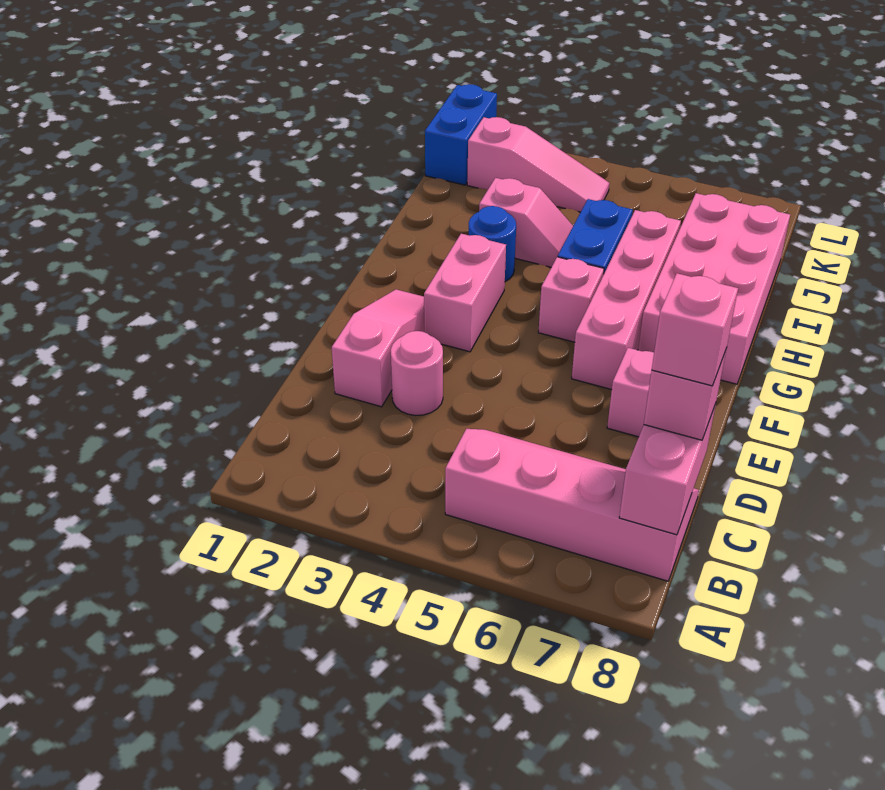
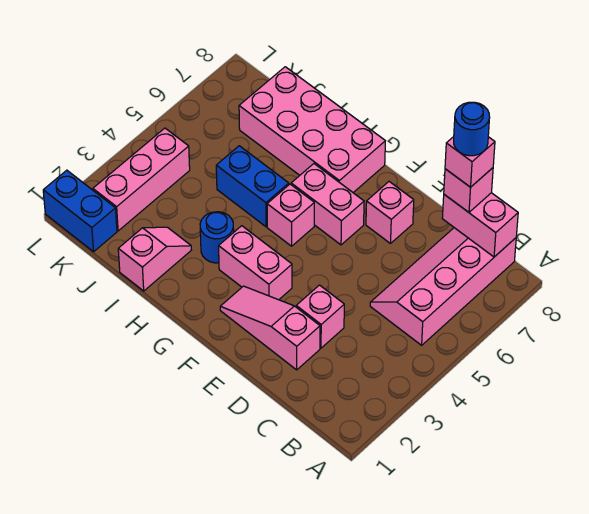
none -> blue round brick C8 level 5
pink round brick D3 level 1 -> pink brick D3 level 1
pink brick F6:I6 level 1 -> pink brick F6:G6 level 1
pink slope I3:I4 level 1 top 3 -> pink slope I1:I2 level 1 top 1
pink slope K2:K4 level 1 top 2 -> pink brick K2:K4 level 1

